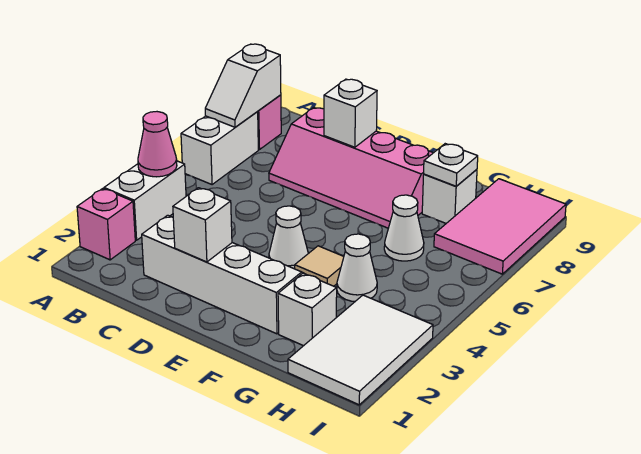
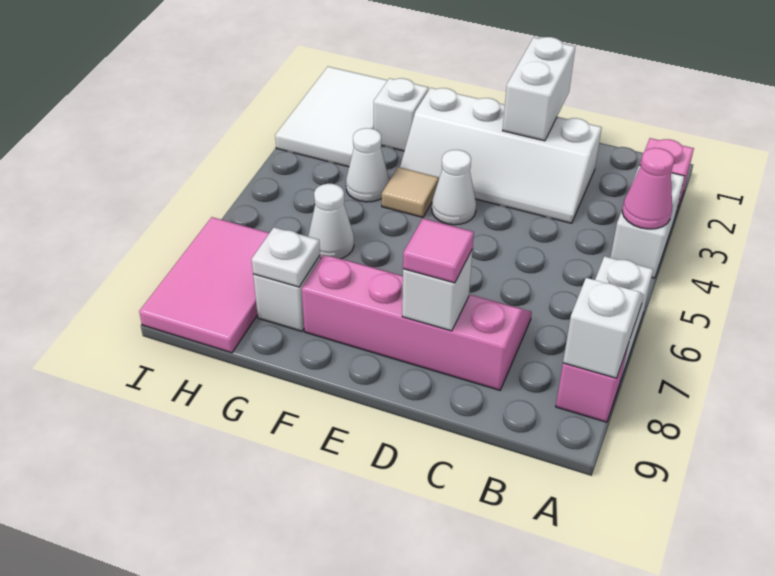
white brick D2 level 2 -> white brick D1:D2 level 2
none -> pink tile D8 level 3

